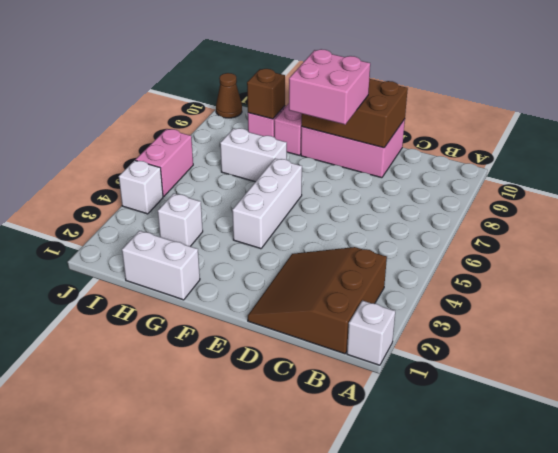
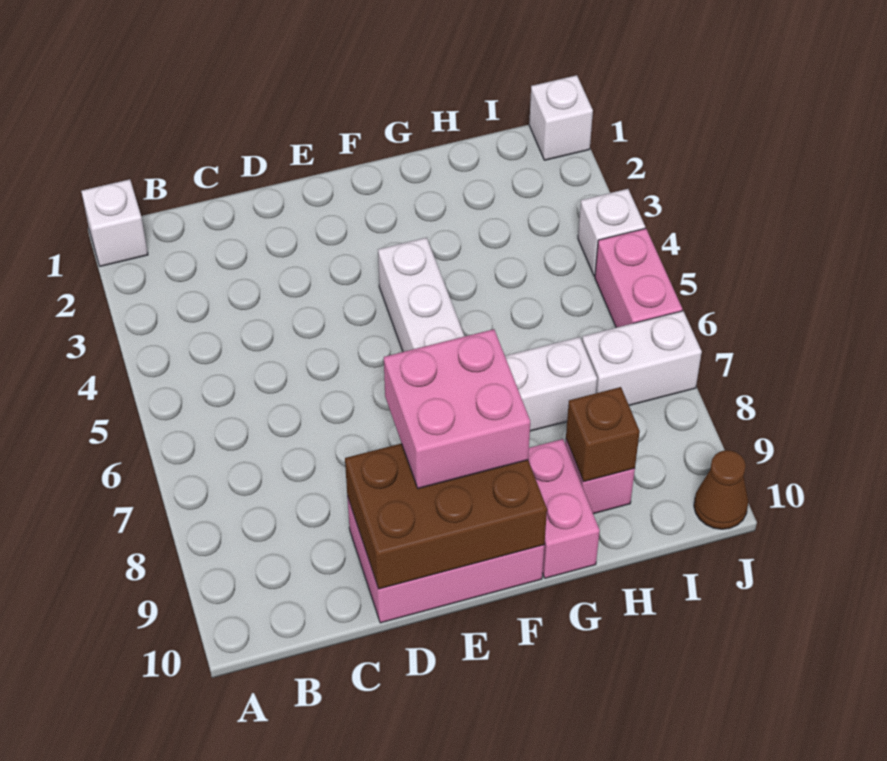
brown slope B1:D3 level 1 top B -> none
white brick G1:H1 level 1 -> white brick I7:J7 level 1
white brick H3 level 1 -> white brick J1 level 1

